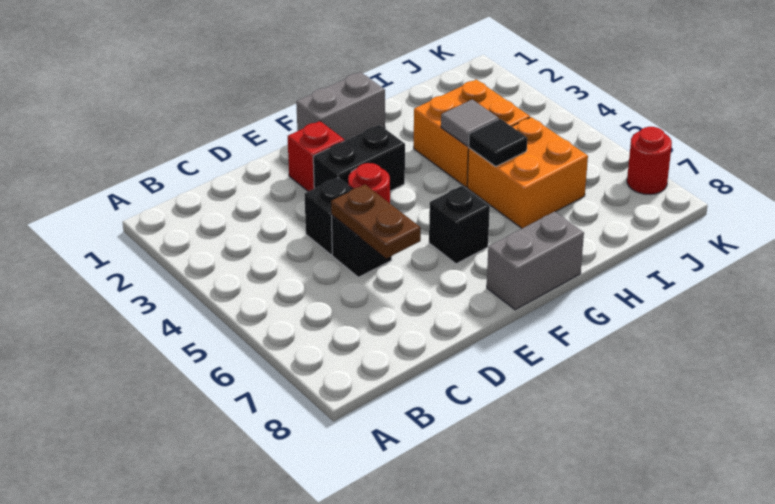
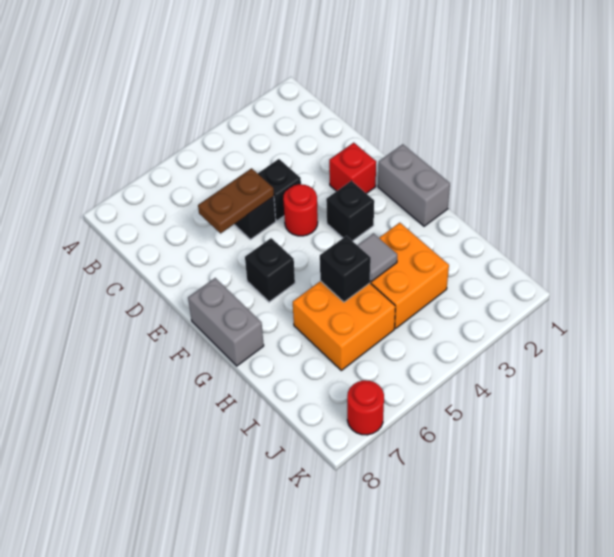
black brick E3:F3 level 1 -> black brick F3 level 1
black tile H5 level 2 -> black brick H5 level 2

